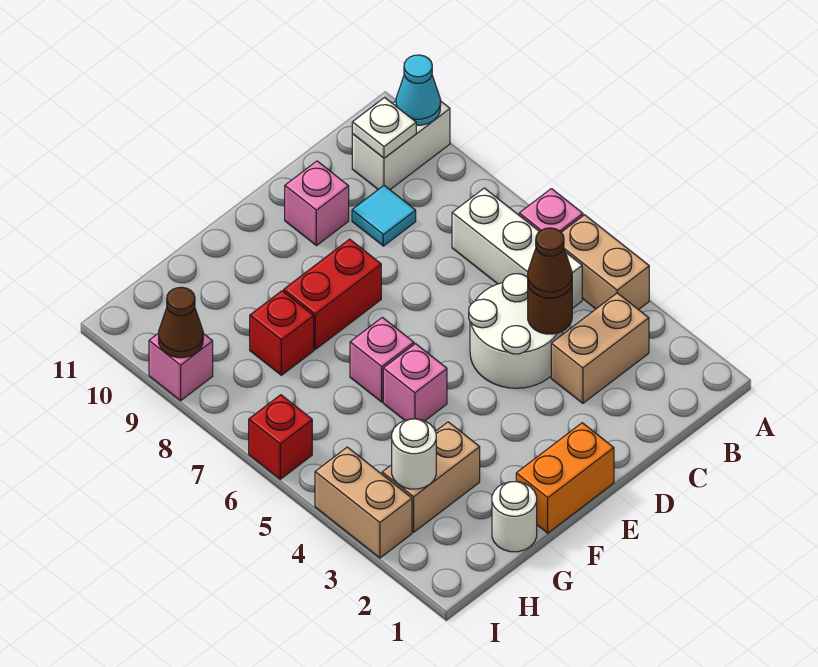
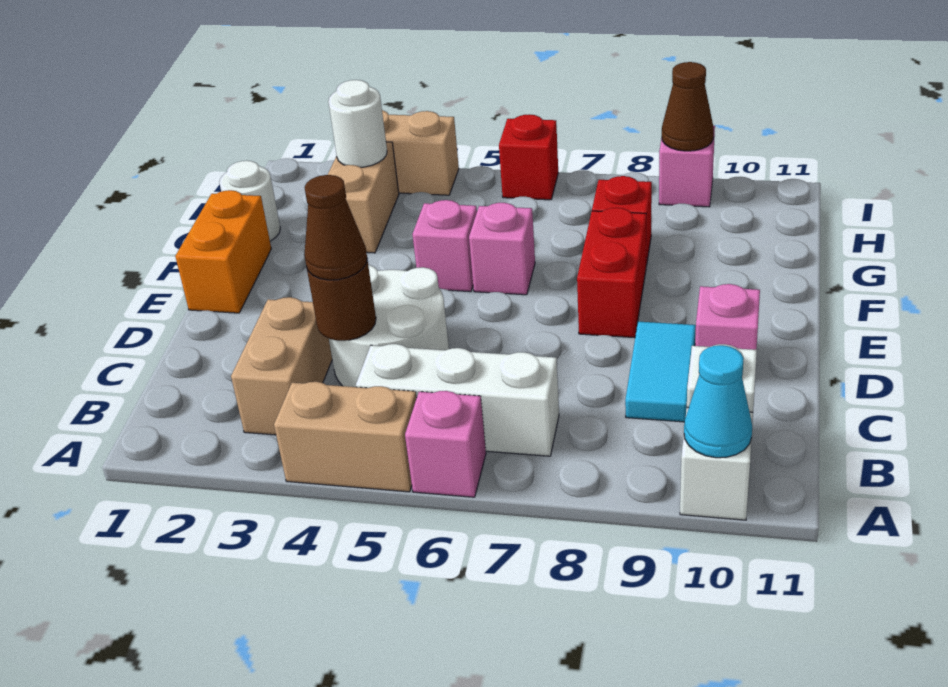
cyan tile C9 level 1 -> cyan tile C9:D9 level 1

